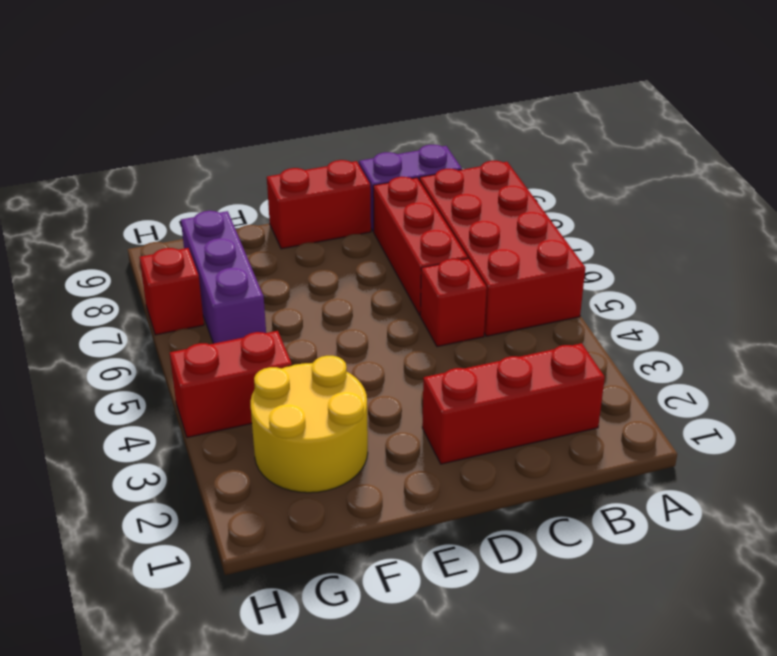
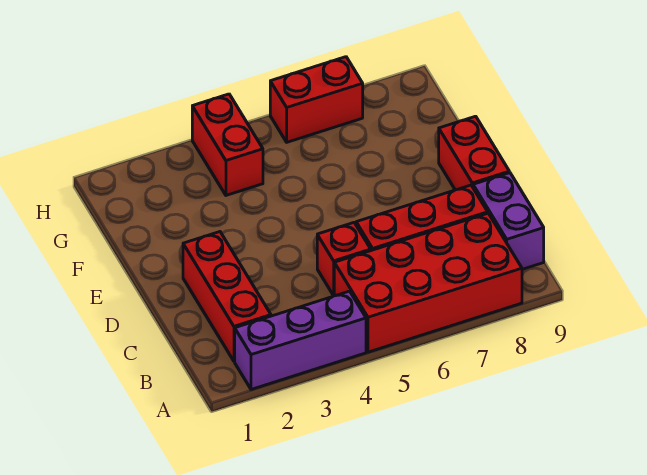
yellow round brick F2:G3 level 1 -> none
purple brick G6:G8 level 1 -> purple brick A2:A4 level 1
red brick H7 level 1 -> red brick H6:H7 level 1

